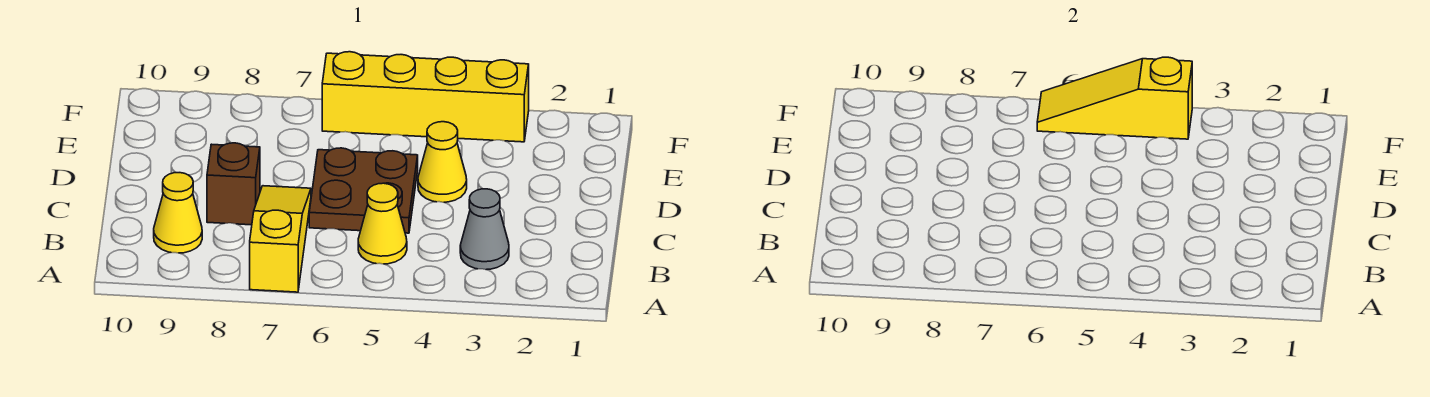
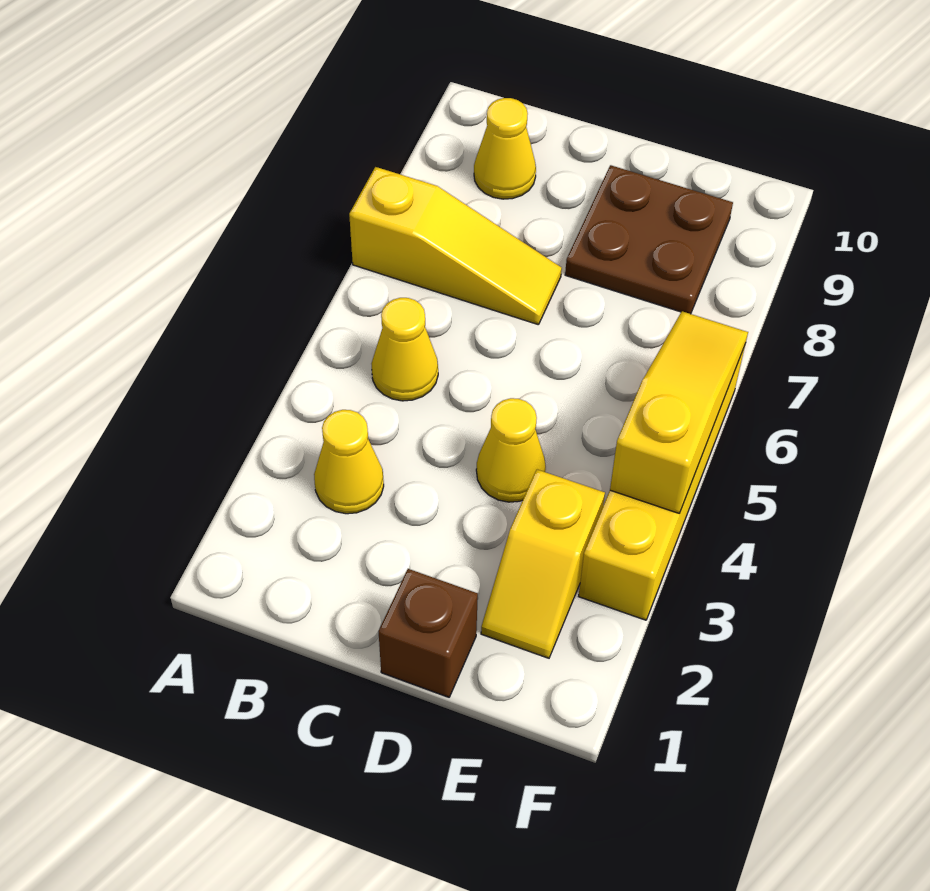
grey cone B3 level 1 -> yellow cone B3 level 1
brown plate C5:D6 level 1 -> brown plate D8:E9 level 1
brown brick C8 level 1 -> brown brick D1 level 1
none -> yellow slope E2:E3 level 1 top 3

